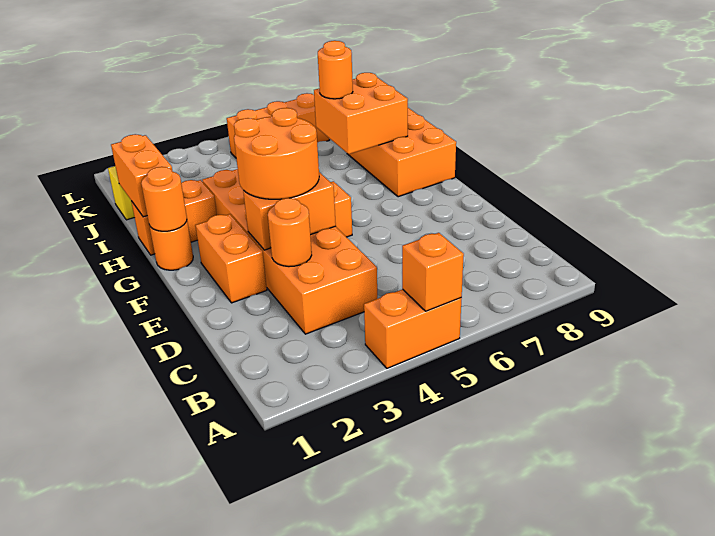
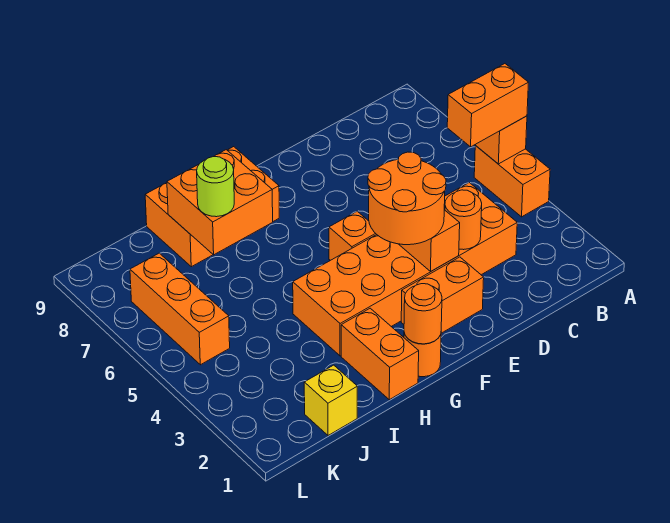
orange brick H1:I1 level 2 -> orange brick A5:B5 level 3
orange round brick I7 level 3 -> lime round brick I7 level 3

